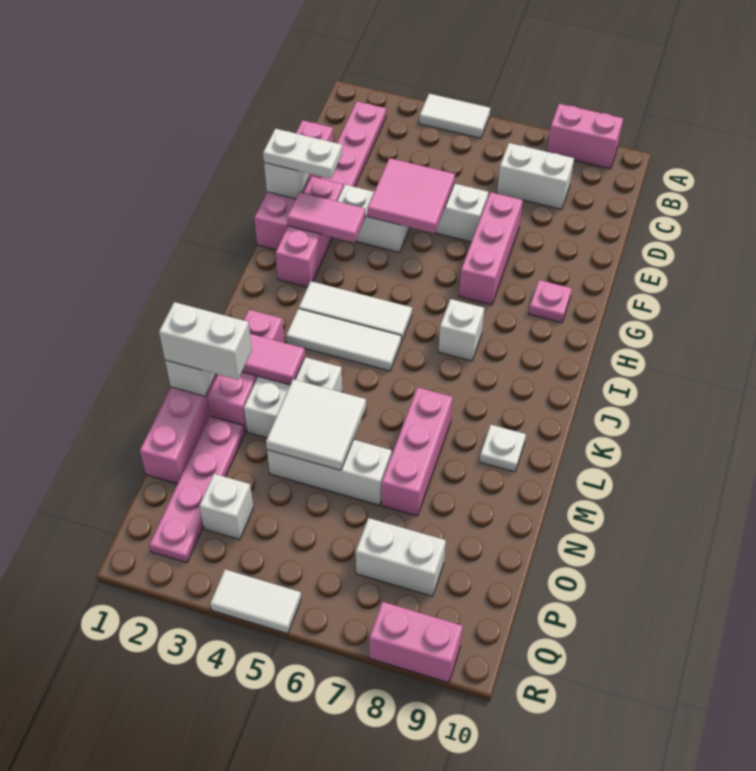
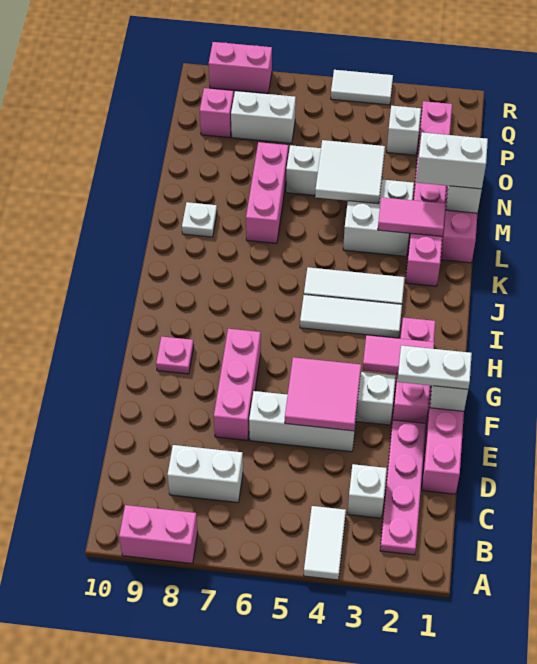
white tile A4:A5 level 1 -> white tile A4:B4 level 1
white brick I7 level 1 -> white brick C3 level 1
none -> pink brick P9 level 1

